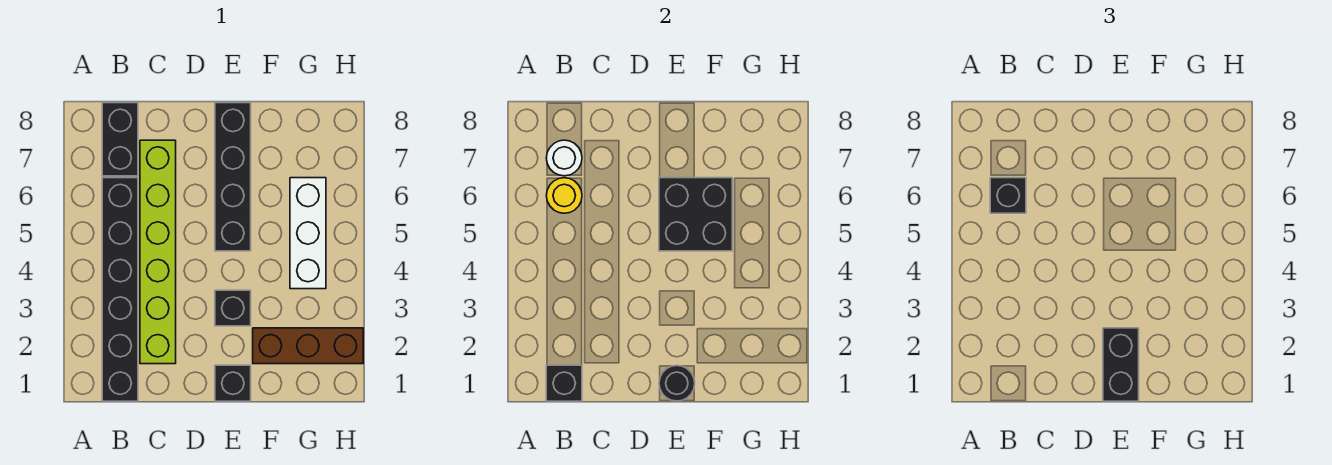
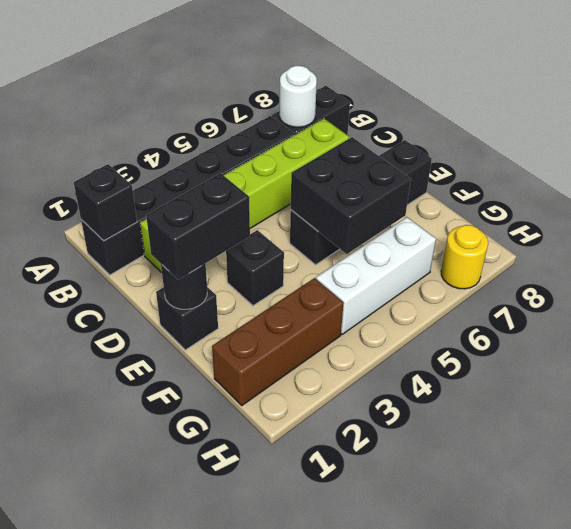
yellow round brick B6 level 2 -> yellow round brick H7 level 1
black brick B6 level 3 -> none
brown brick F2:H2 level 1 -> brown brick G1:G3 level 1

